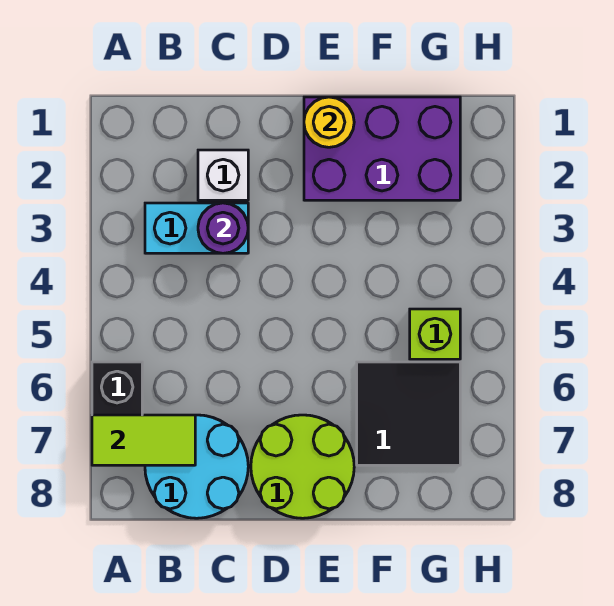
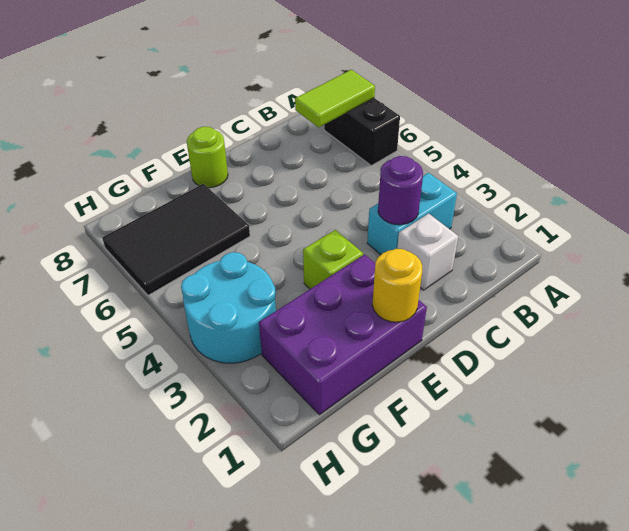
cyan round brick B7:C8 level 1 -> cyan round brick G3:H4 level 1
lime round brick D7:E8 level 1 -> lime round brick E8 level 1
black tile F6:G7 level 1 -> black tile F6:H7 level 1
lime brick G5 level 1 -> lime brick E3 level 1

